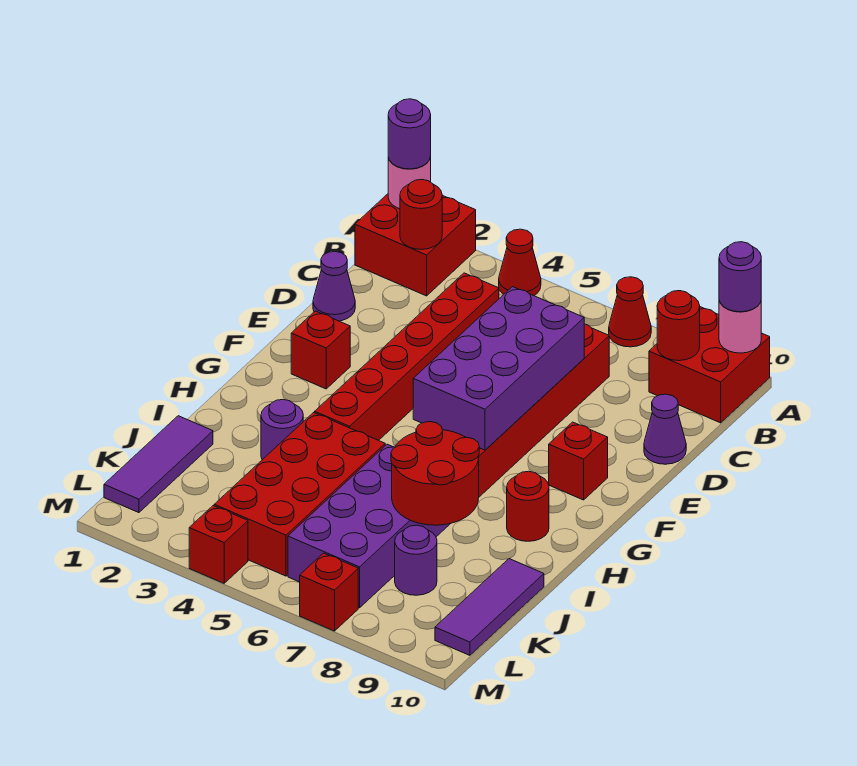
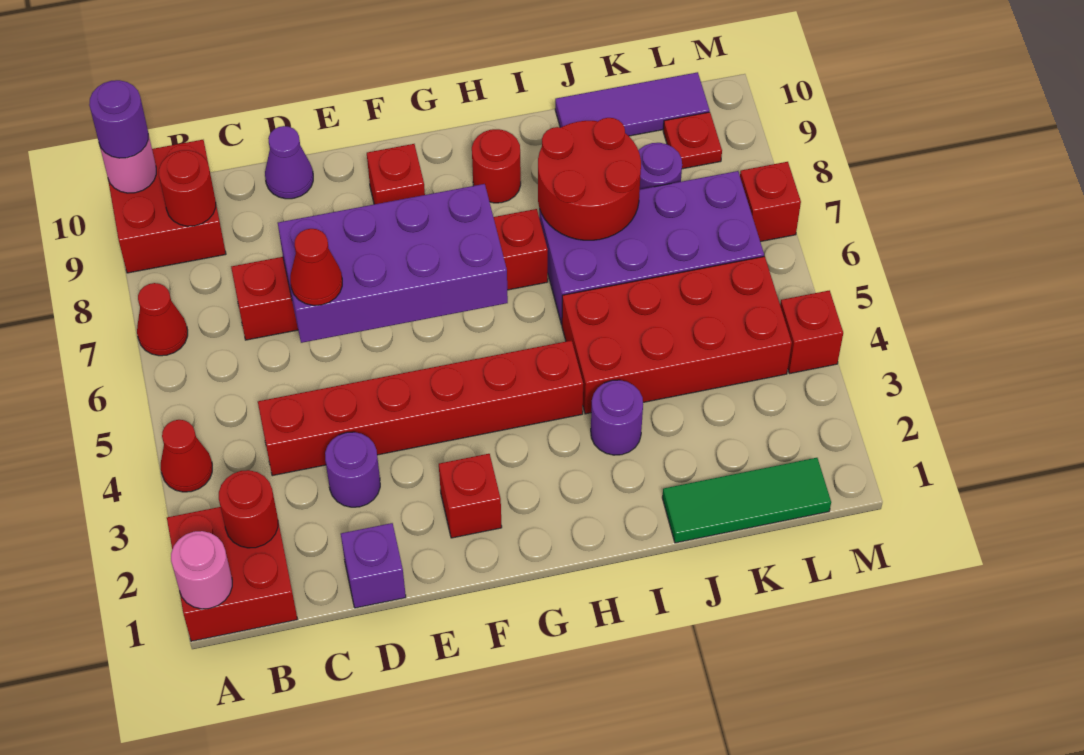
purple round brick A1 level 3 -> purple round brick D3 level 1
purple cone D1 level 1 -> purple brick D1 level 1
none -> red cone D6 level 3
purple tile J1:L1 level 1 -> green tile J1:L1 level 1
none -> red plate L9 level 1

